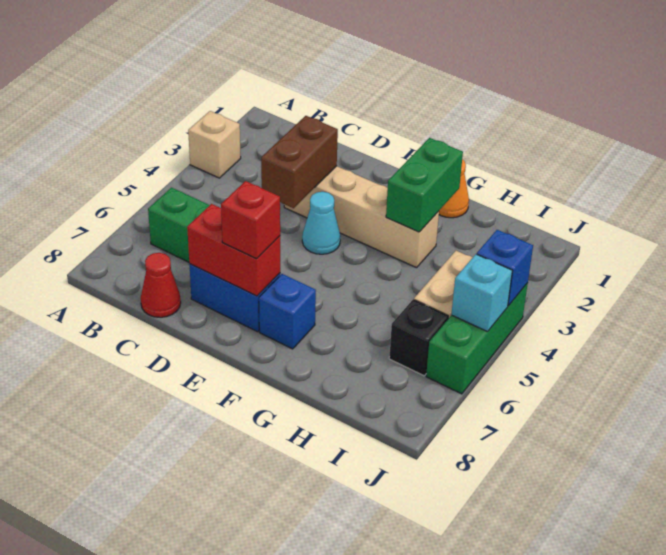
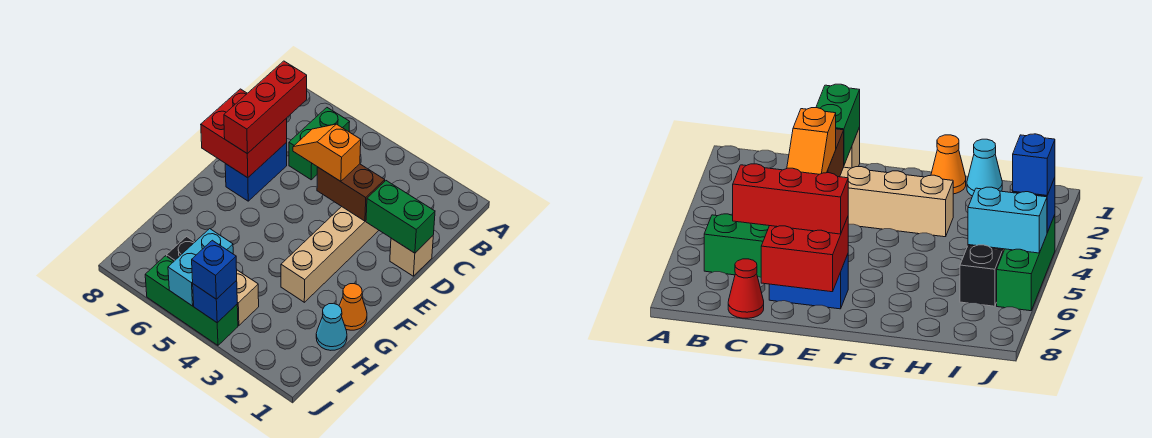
tan brick A3 level 1 -> tan brick D1 level 1
none -> orange slope D4:D5 level 3 top 4
red brick D7:E7 level 2 -> red brick D7:E8 level 2
cyan cone E4 level 1 -> cyan cone H1 level 1
red brick E7 level 3 -> red brick C7:E7 level 3
blue brick F7 level 1 -> blue brick J4 level 3
green brick G2:G3 level 2 -> green brick D1:D2 level 2
cyan brick J5 level 2 -> cyan brick I5:J5 level 2

